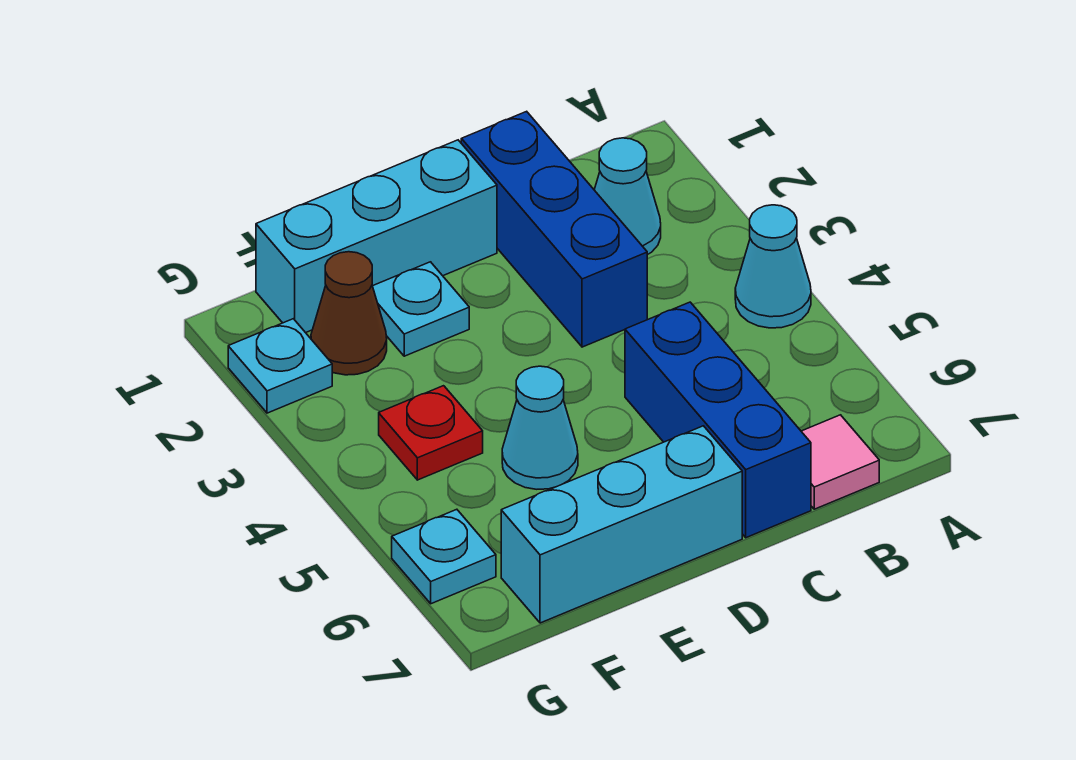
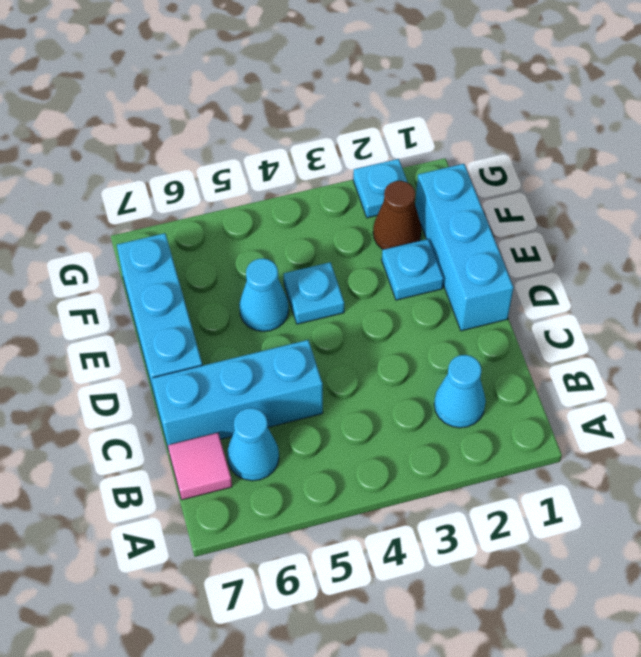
cyan cone A4 level 1 -> cyan cone B6 level 1
blue brick C1:C3 level 1 -> none
blue brick C5:C7 level 1 -> cyan brick C5:C7 level 1
red plate F4 level 1 -> none
cyan plate G6 level 1 -> cyan plate E4 level 1

